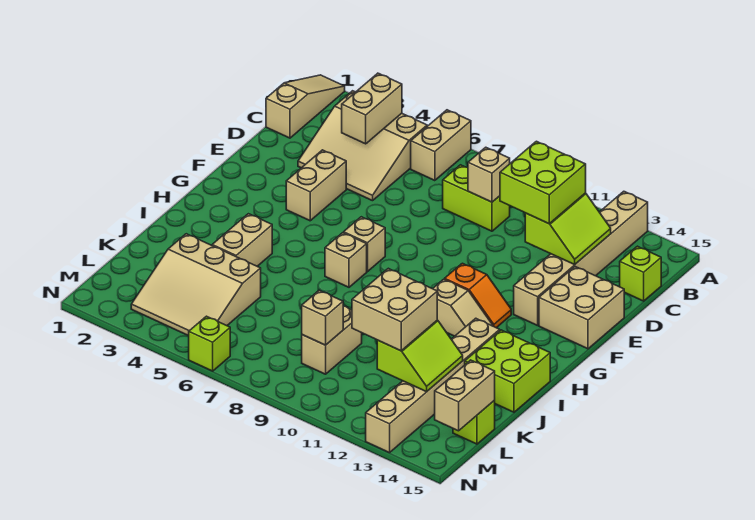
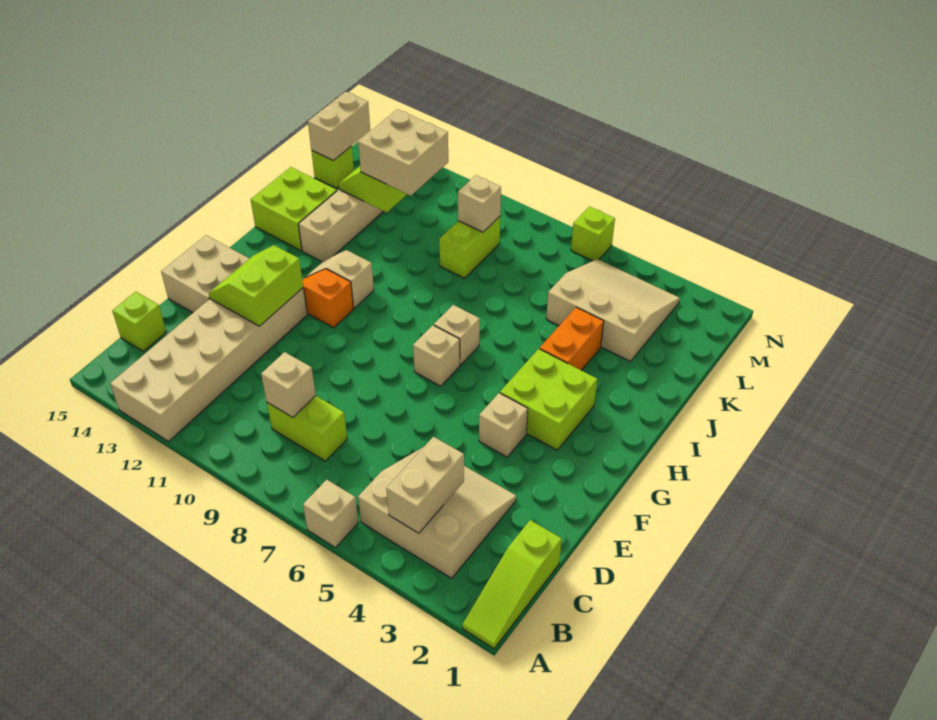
tan slope A1:C1 level 1 top C -> lime slope A1:C1 level 1 top C
tan brick A6:B6 level 1 -> tan brick A6 level 1
tan brick A13:F13 level 1 -> tan brick A12:F13 level 1
lime brick C11:D12 level 3 -> lime brick G3:H4 level 1
lime slope C12:D13 level 2 top 12 -> lime slope E12:F13 level 2 top 12
tan brick E4:F4 level 1 -> tan brick F4 level 1
tan brick I4:J4 level 1 -> orange brick I4:J4 level 1
tan brick K9:L9 level 1 -> lime brick K9:L9 level 1

